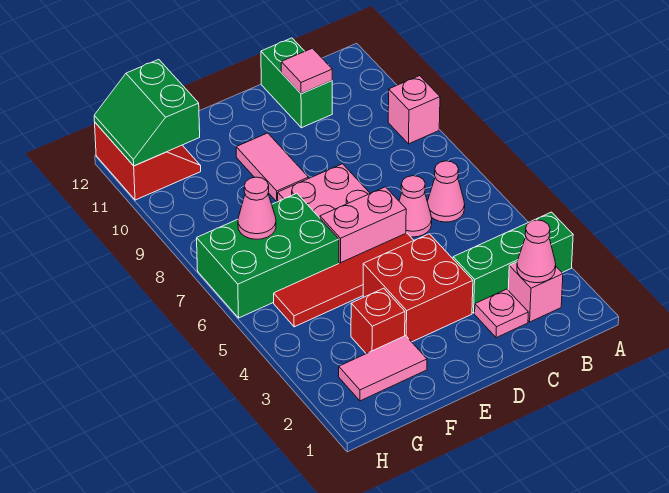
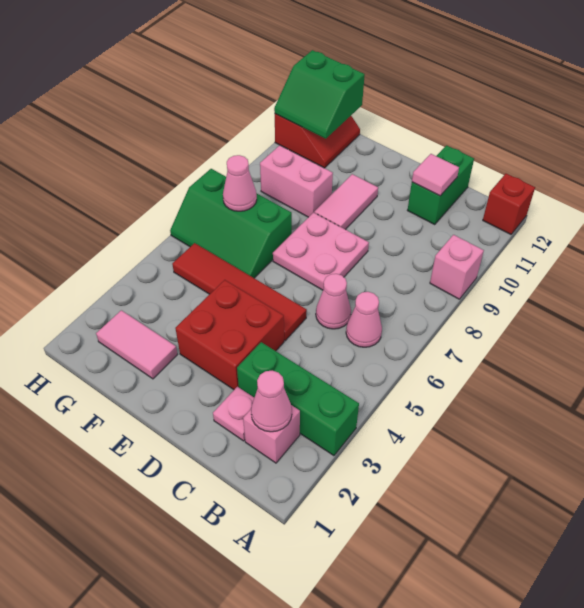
pink brick D6:E6 level 1 -> pink brick F9:G9 level 1
red brick F3 level 1 -> red brick A12 level 1
green brick F6:H7 level 1 -> green slope F6:H7 level 1 top 7
green slope G11:H12 level 2 top G -> green slope G11:H12 level 2 top 12

